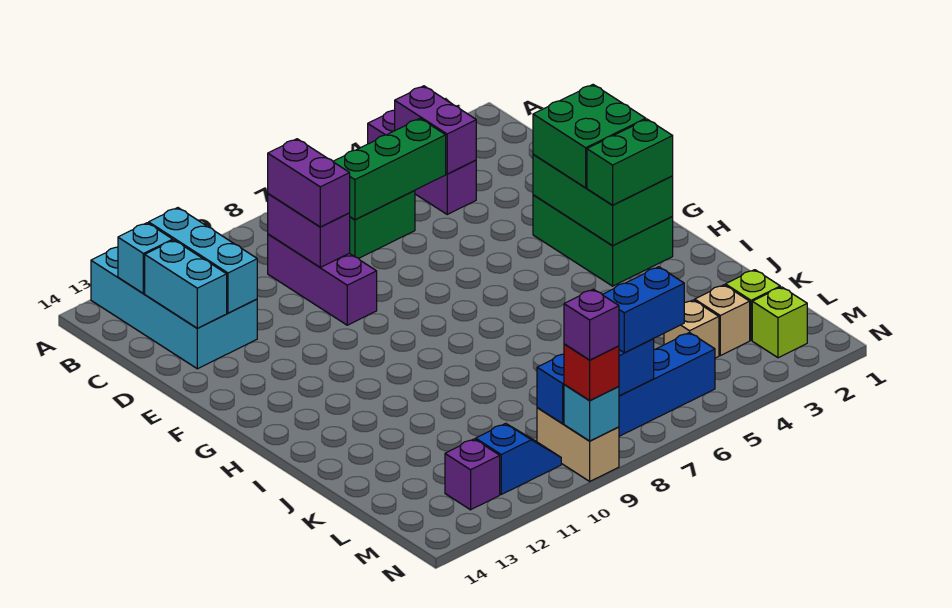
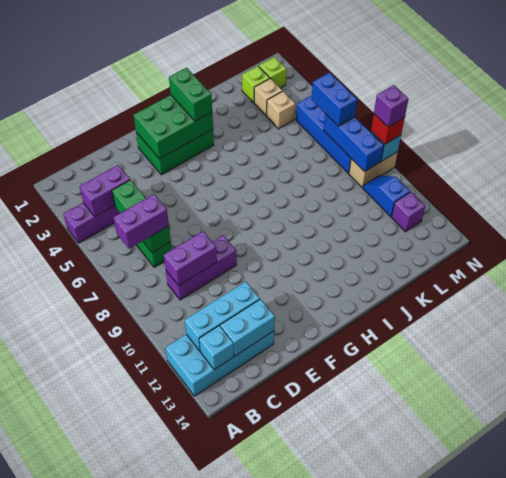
purple brick C9:D9 level 3 -> purple brick B7:C7 level 3
green brick F2:G3 level 3 -> none

